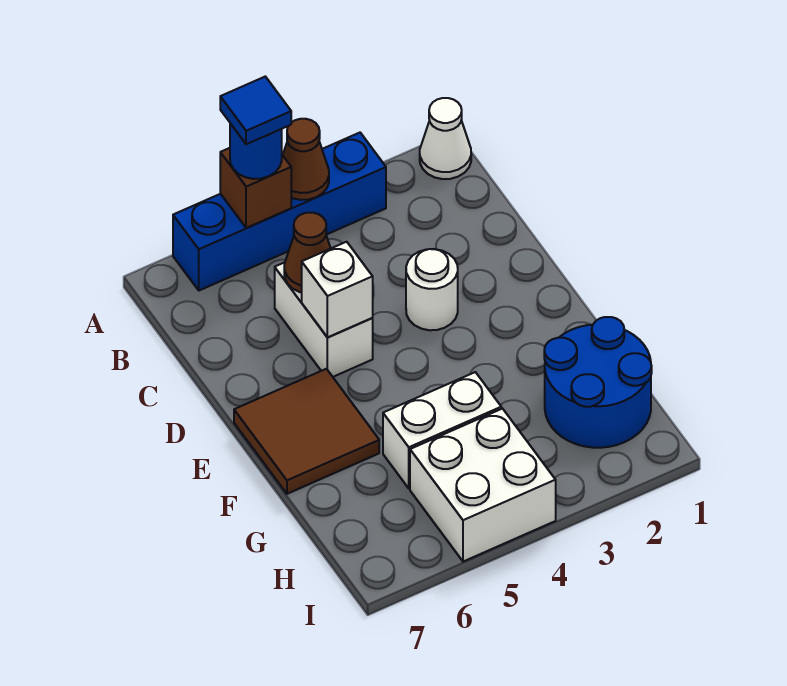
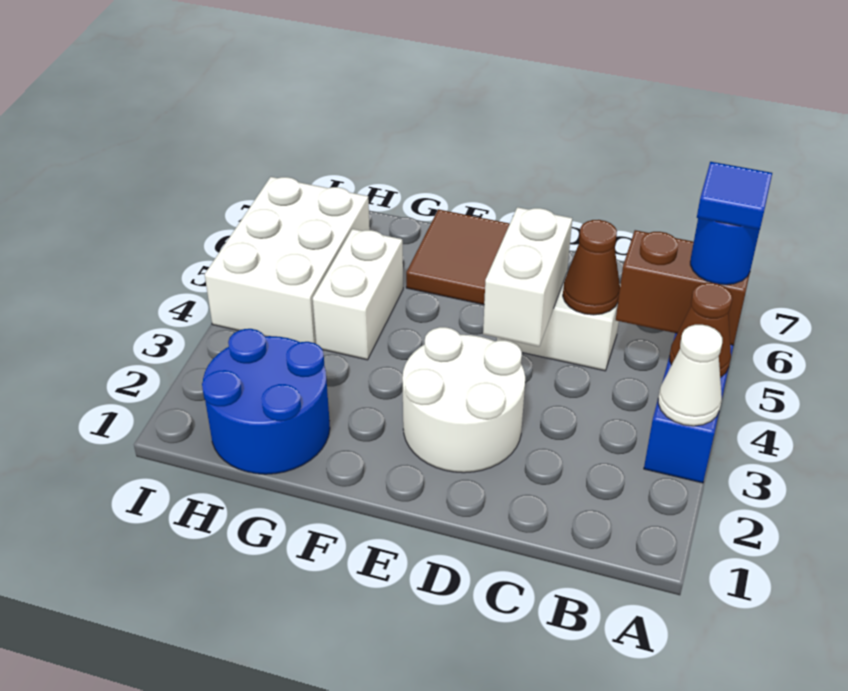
white cone A1 level 1 -> white cone A3 level 2
brown brick A5 level 2 -> brown brick A5:B5 level 2
white round brick D3 level 1 -> white round brick D2:E3 level 1
white brick D5 level 2 -> white brick D4:D5 level 2
white brick H4:I5 level 1 -> white brick H4:I6 level 1

